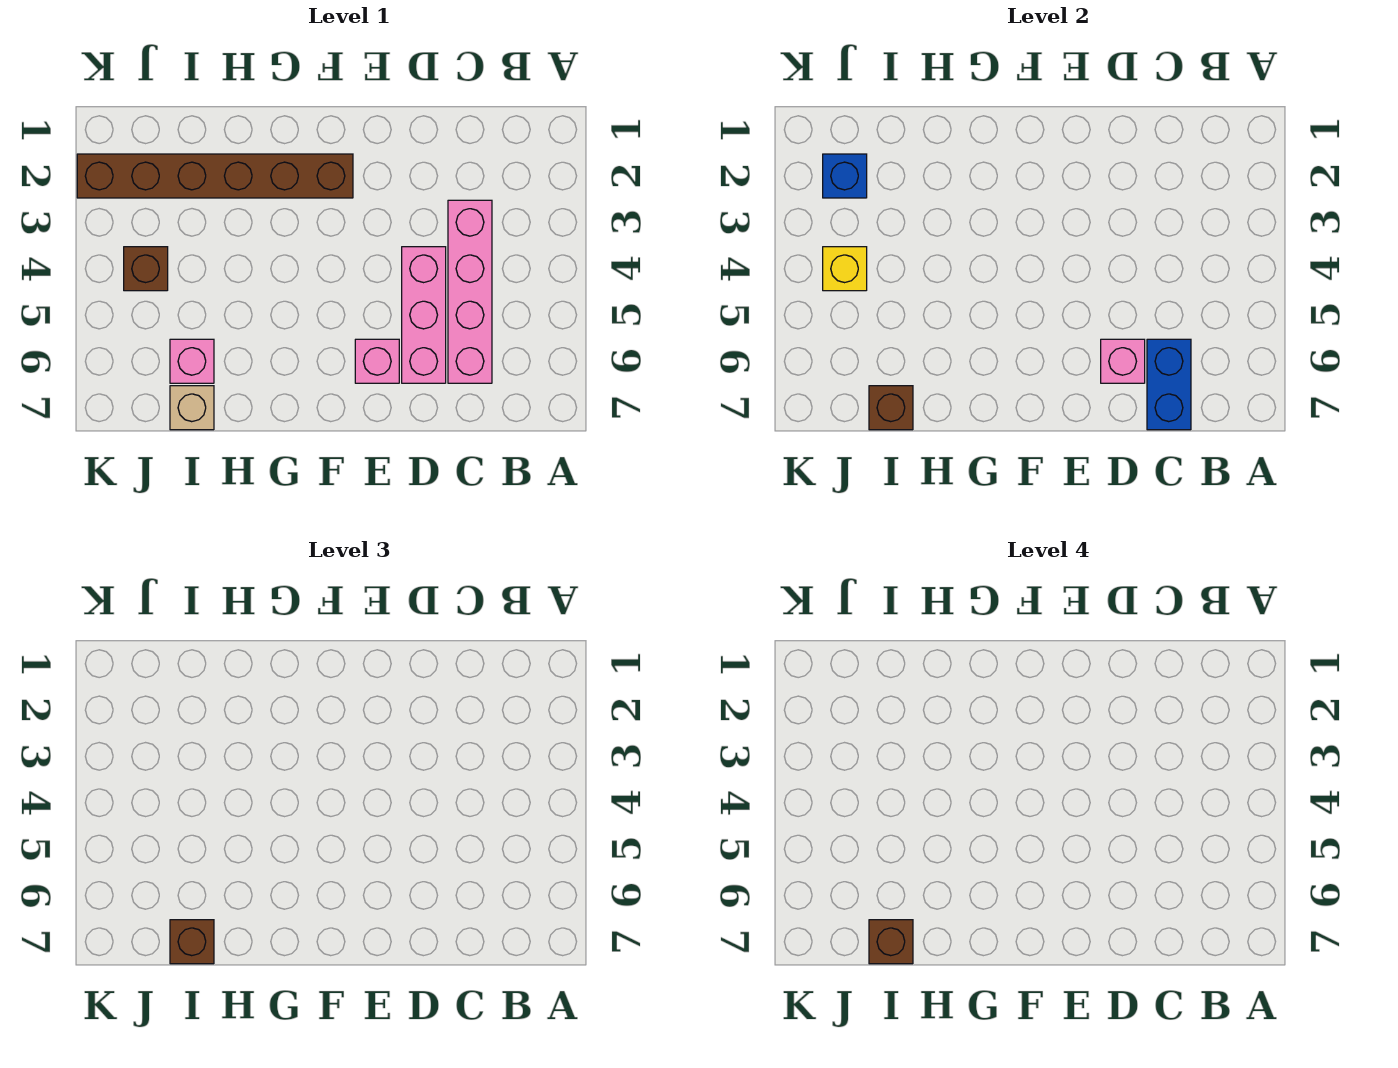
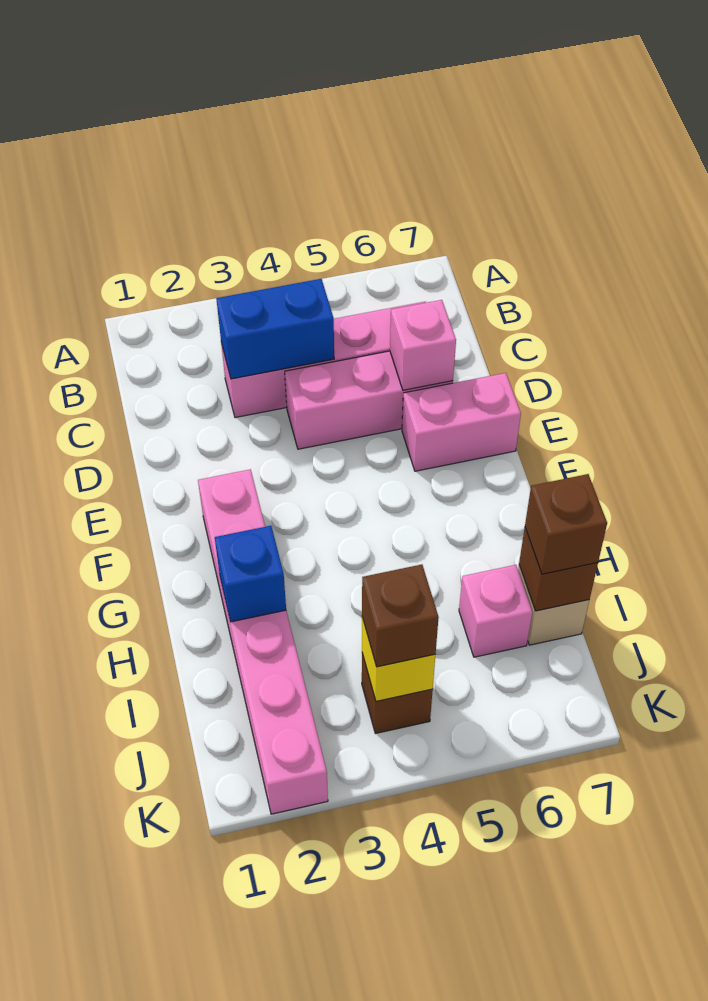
blue brick C6:C7 level 2 -> blue brick C3:C4 level 2
pink brick E6 level 1 -> pink brick E6:E7 level 1
brown brick F2:K2 level 1 -> pink brick F2:K2 level 1
brown brick I7 level 4 -> brown brick J4 level 3
blue brick J2 level 2 -> blue brick H2 level 2

